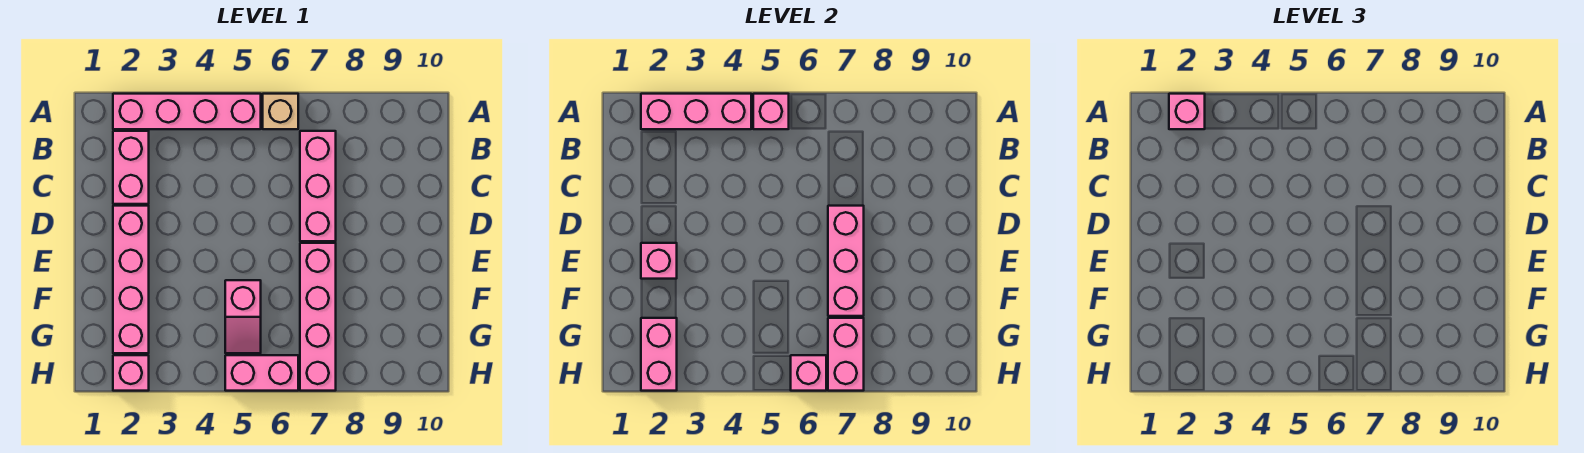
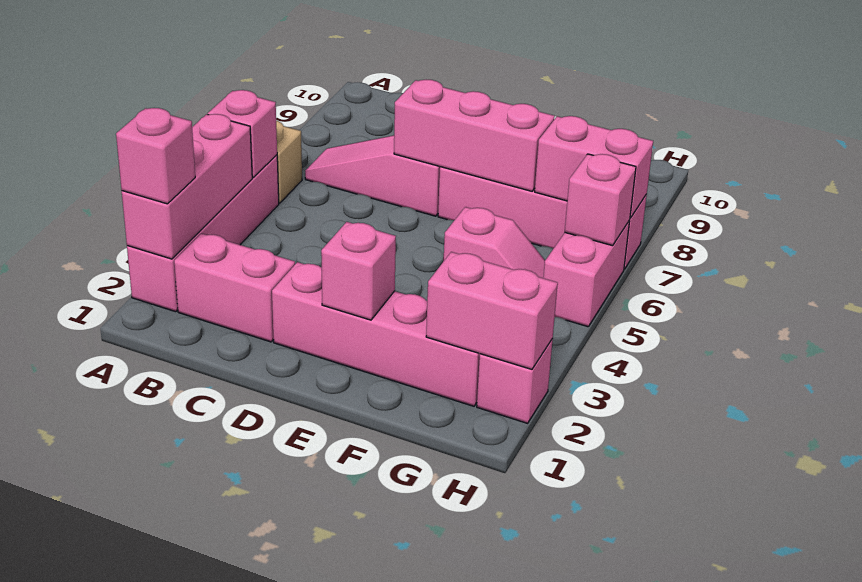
pink brick B7:D7 level 1 -> pink slope B7:D7 level 1 top D

